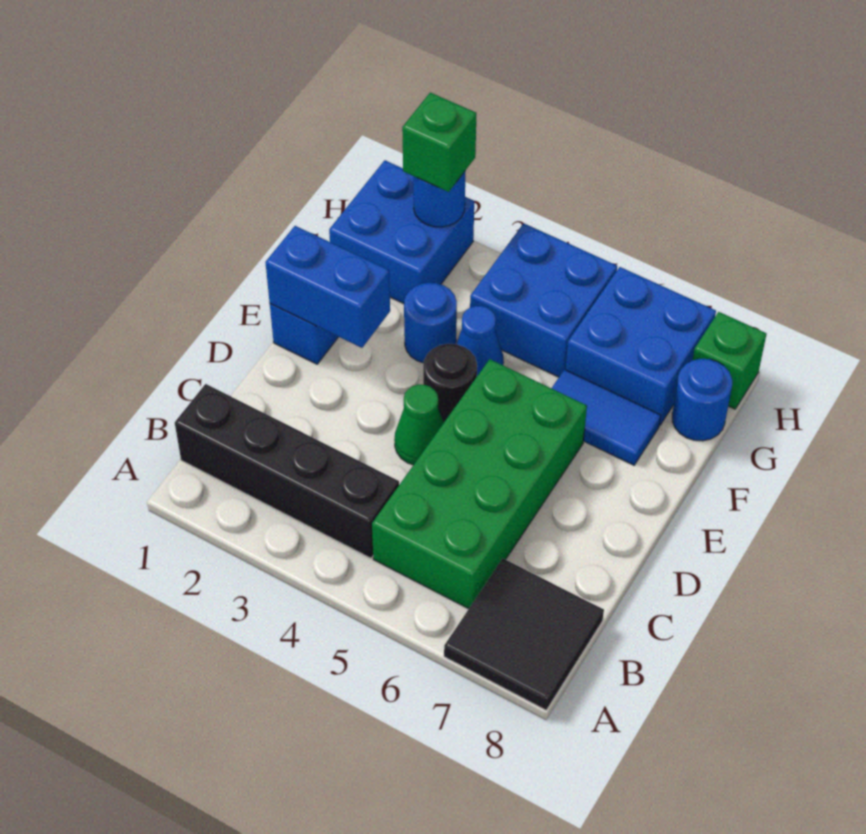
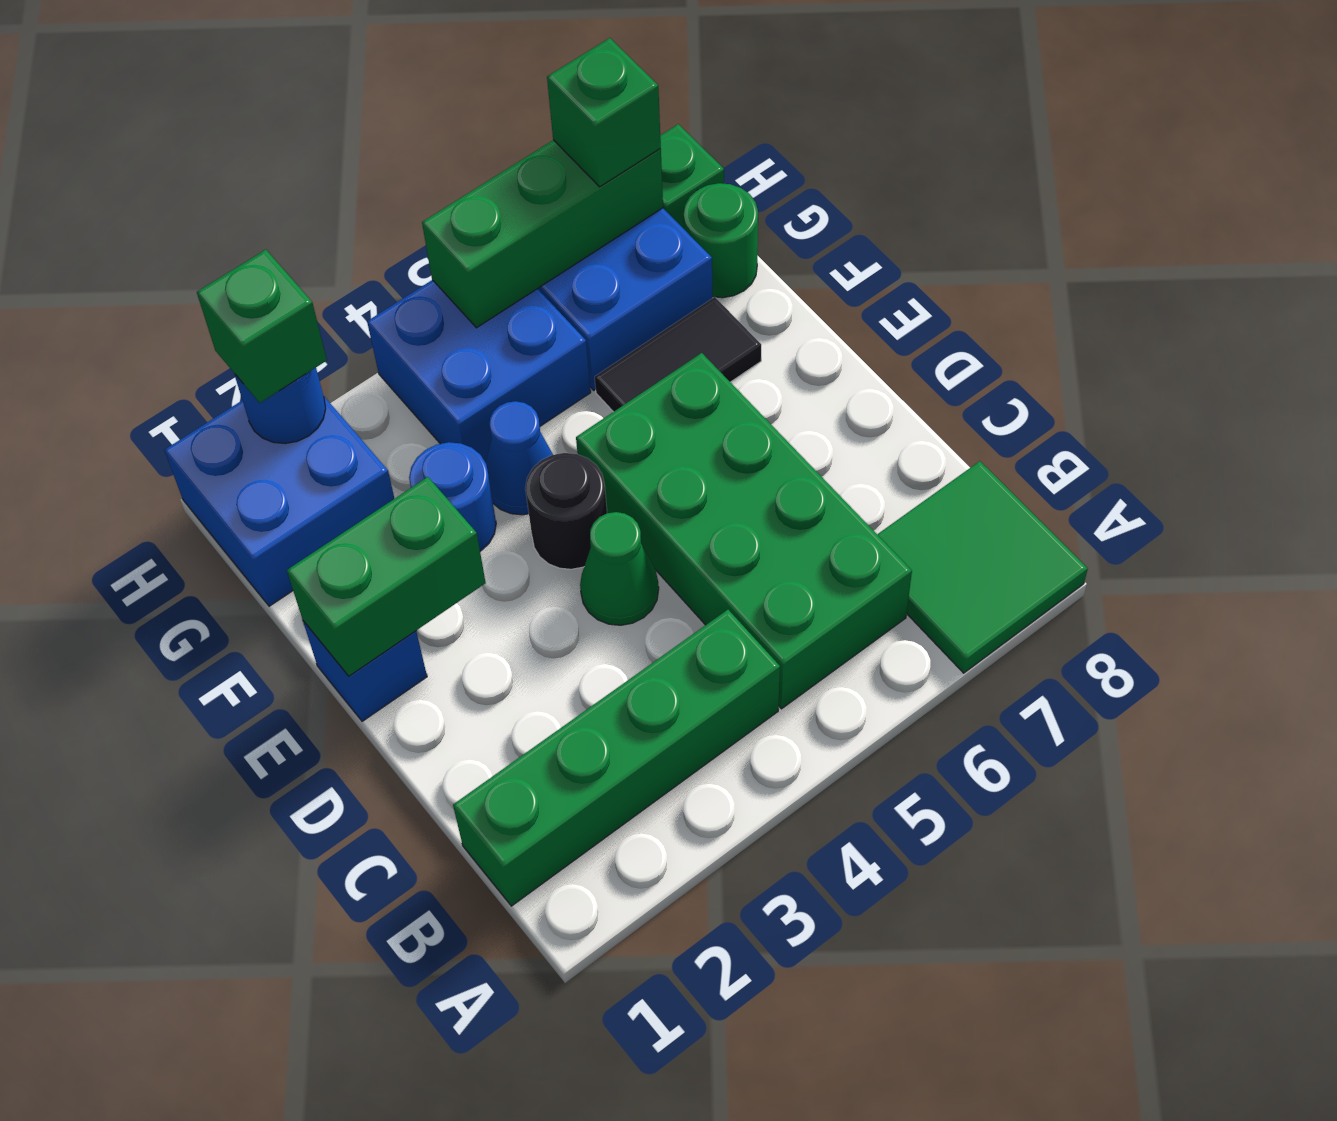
black tile A7:B8 level 1 -> green tile A7:B8 level 1
black brick B1:B4 level 1 -> green brick B1:B4 level 1
blue brick E1:E2 level 2 -> green brick E1:E2 level 2
blue tile F6:F7 level 1 -> black tile F6:F7 level 1
blue round brick G8 level 1 -> green round brick G8 level 1
none -> green brick H5:H7 level 2
none -> green brick H7 level 3

